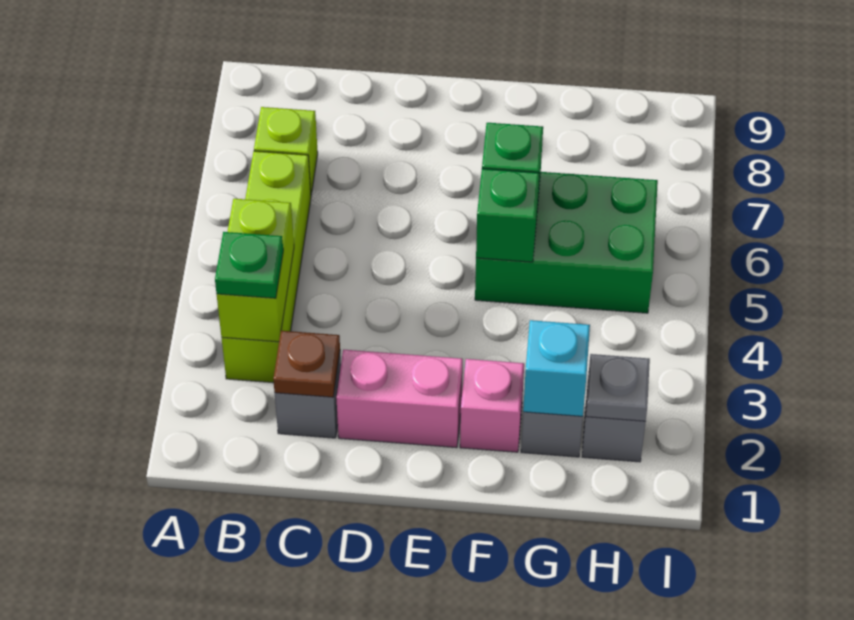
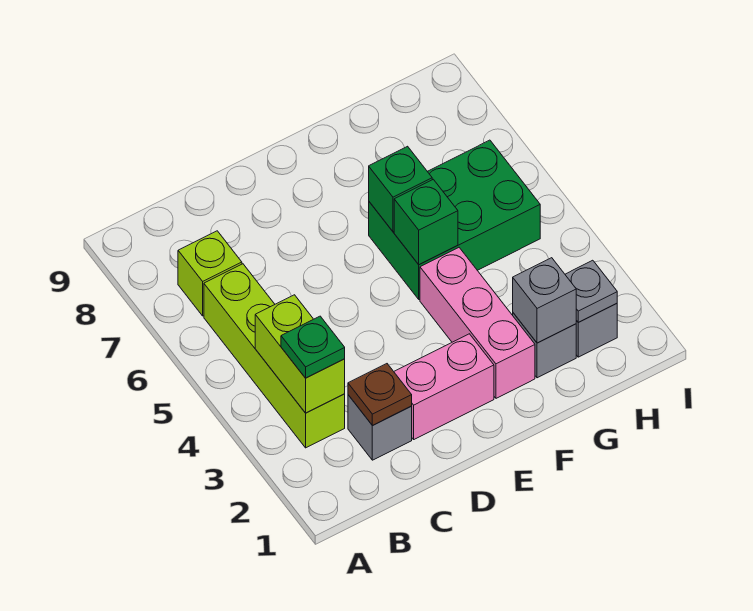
pink brick F2 level 1 -> pink brick F2:F4 level 1
cyan brick G2 level 2 -> grey brick G2 level 2

